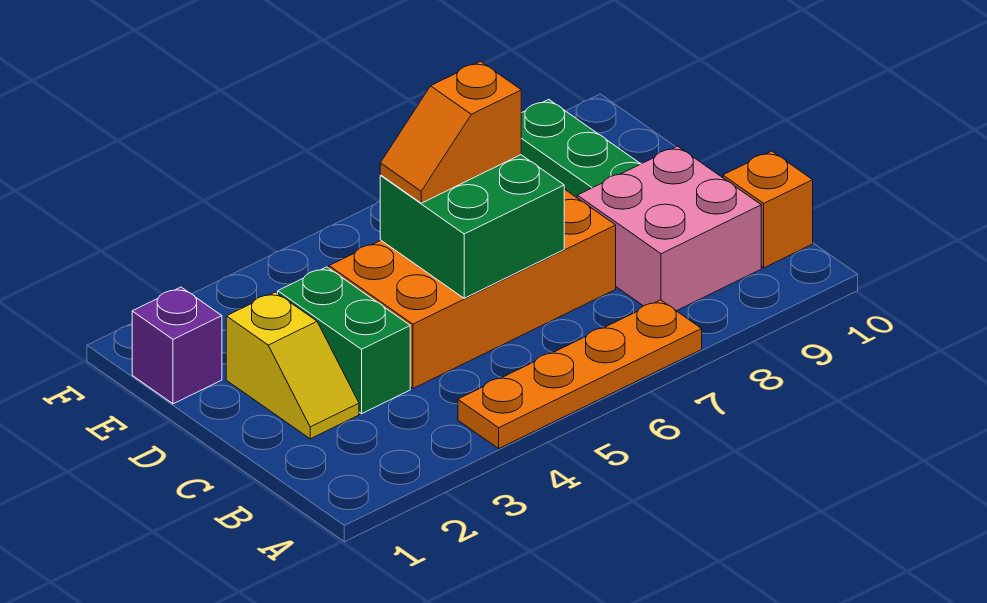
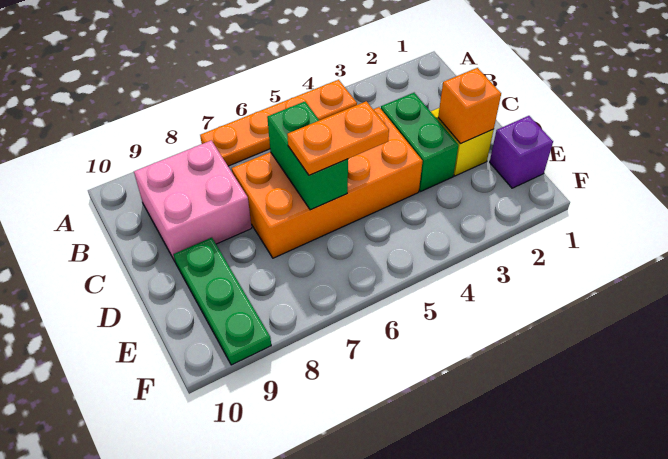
orange brick B10 level 1 -> orange brick D2 level 2
green brick C5:D6 level 2 -> green brick C6:D6 level 2
orange slope D5:D6 level 3 top 6 -> orange plate D5:D6 level 3

